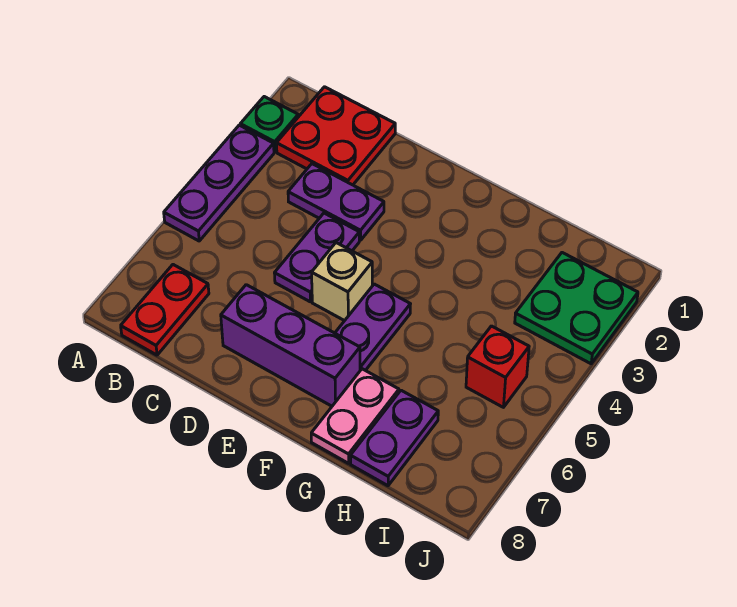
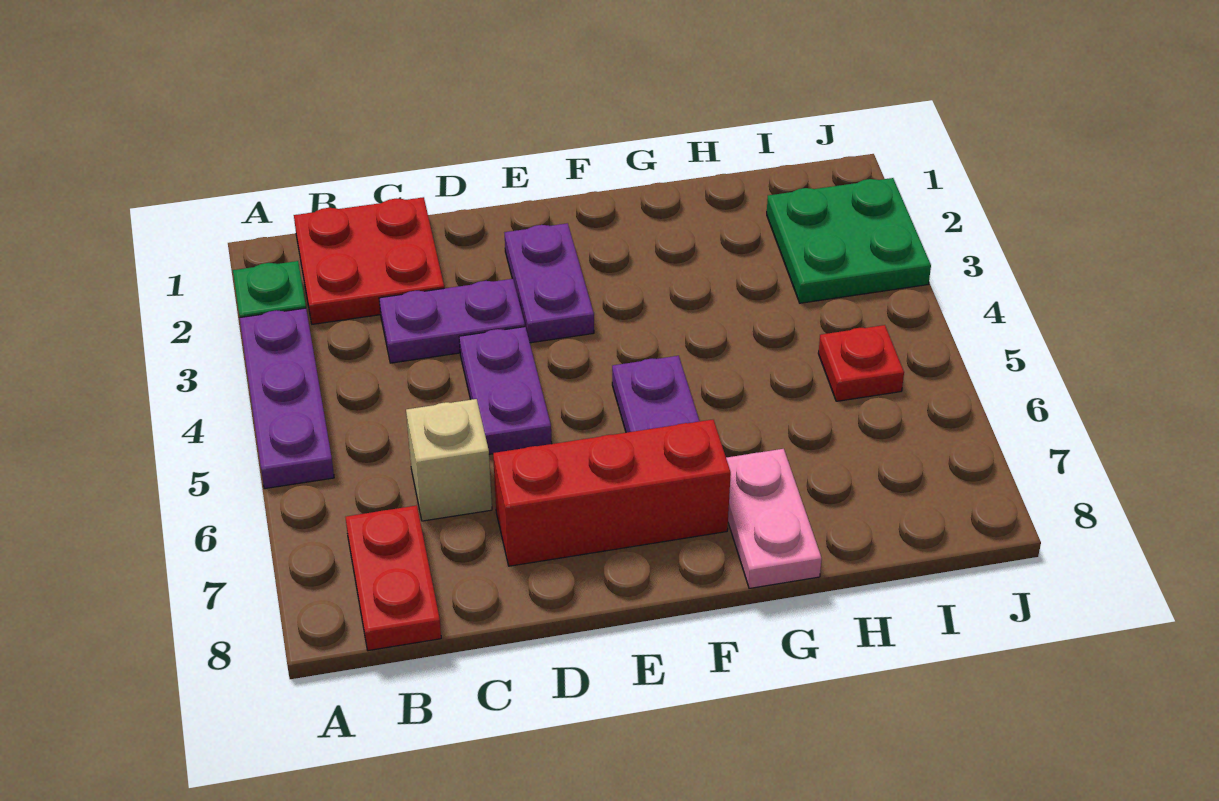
purple brick D7:F7 level 1 -> red brick D7:F7 level 1
tan brick E5 level 1 -> tan brick C6 level 1
purple plate H7:H8 level 1 -> purple plate E2:E3 level 1
red brick I5 level 1 -> red plate I5 level 1

